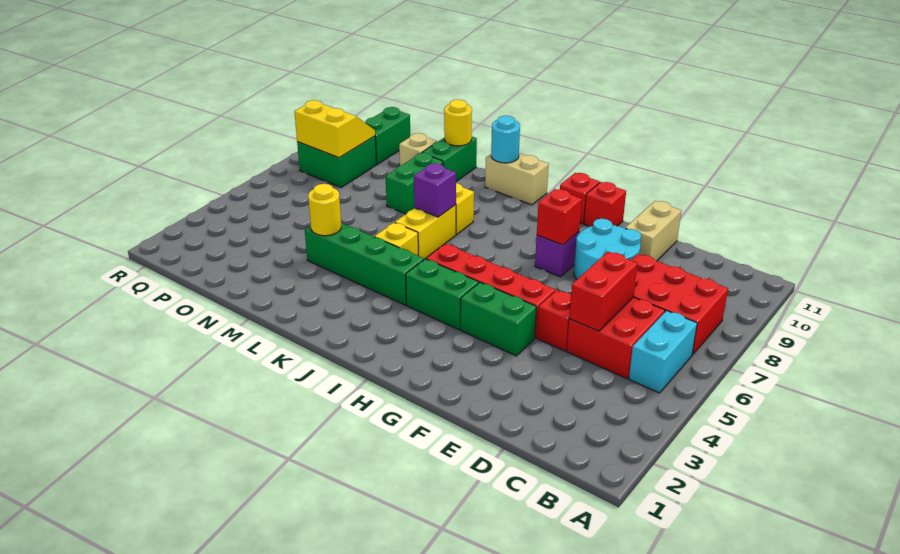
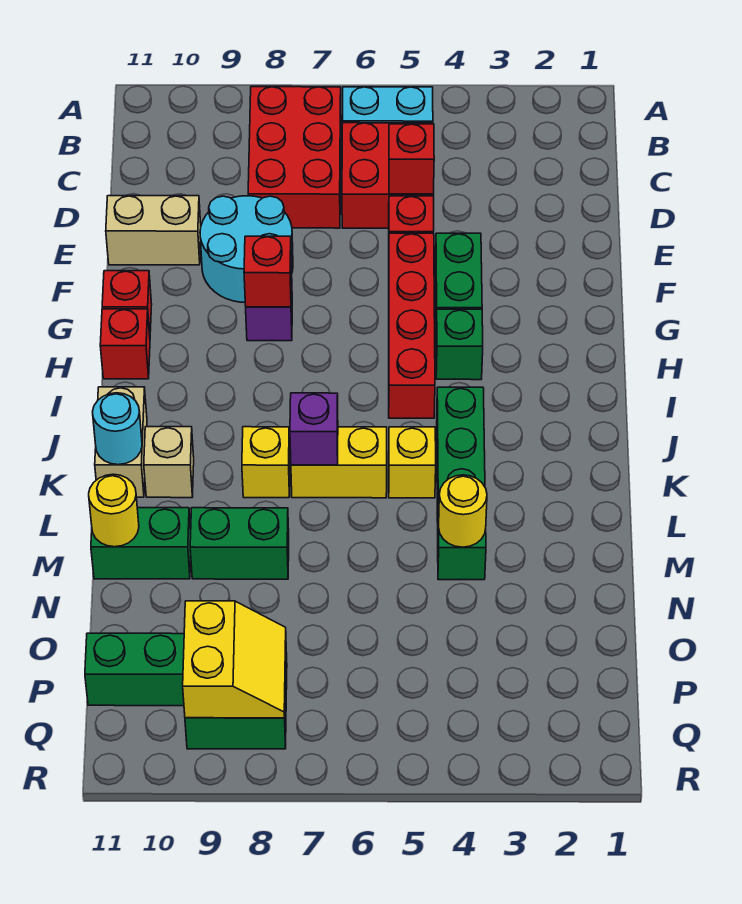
red brick D5:D6 level 2 -> red brick D5 level 2
green brick H4:I4 level 1 -> green brick H4 level 1
tan brick N10 level 1 -> tan brick K10 level 1
yellow slope P8:Q9 level 2 top 8 -> yellow slope P8:Q9 level 2 top 9

